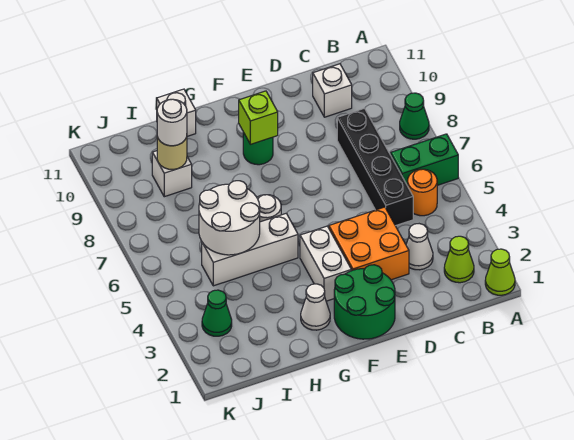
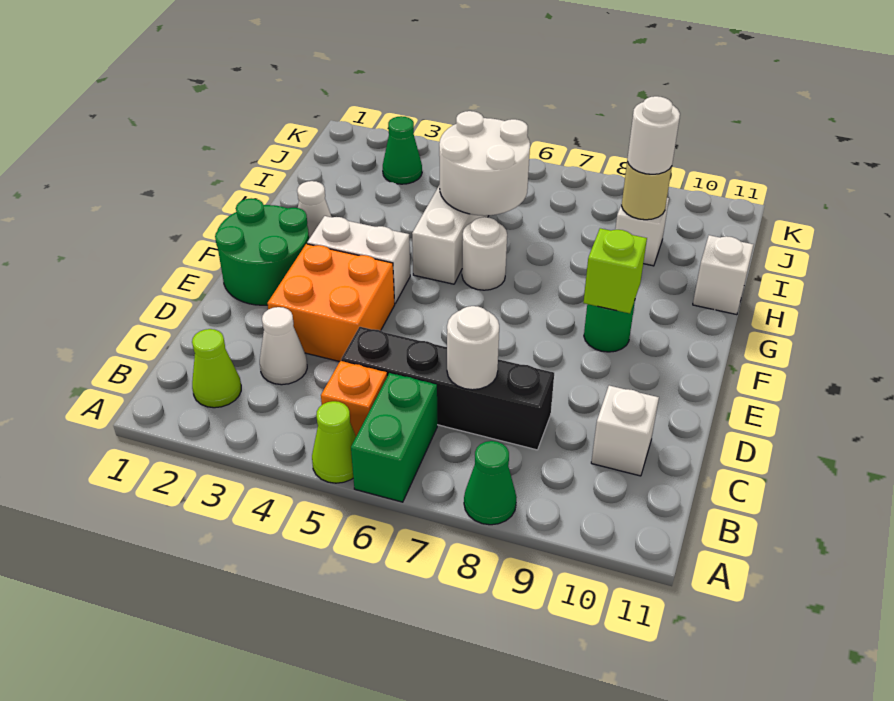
lime cone A1 level 1 -> lime cone A5 level 1
orange round brick B5 level 1 -> orange brick B5 level 1
none -> white round brick C7 level 2

